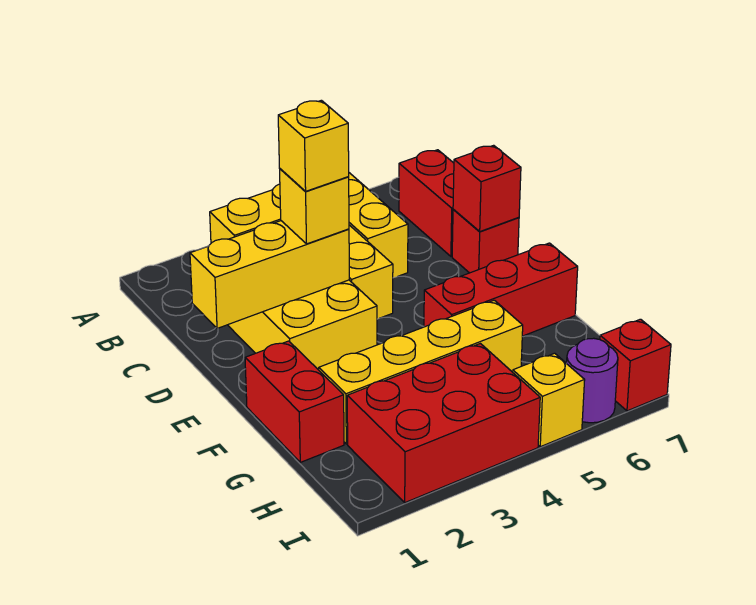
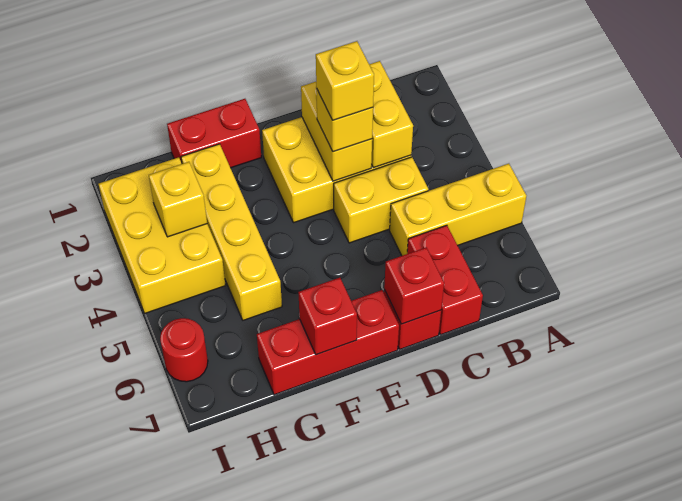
red brick B7:C7 level 1 -> red brick C6:C7 level 1
yellow brick D1:D3 level 2 -> yellow brick D2:D3 level 2
red brick F5:F7 level 1 -> red brick E7:G7 level 1
red brick H2:I4 level 1 -> yellow brick H2:I4 level 1
yellow brick I5 level 1 -> yellow brick H3 level 2
purple round brick I6 level 1 -> red round brick I6 level 1
red brick I7 level 1 -> red brick F7 level 2

